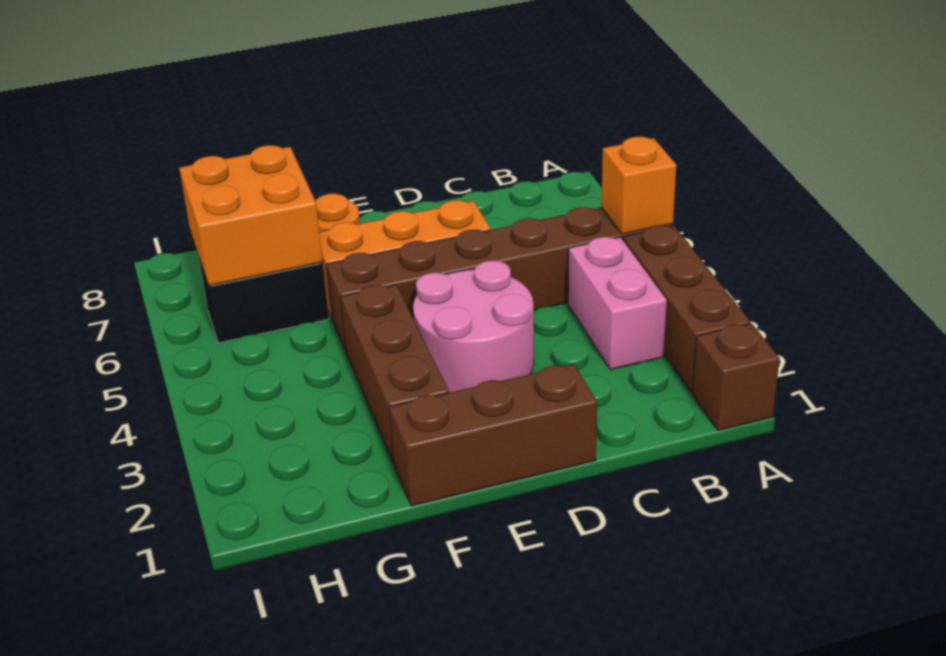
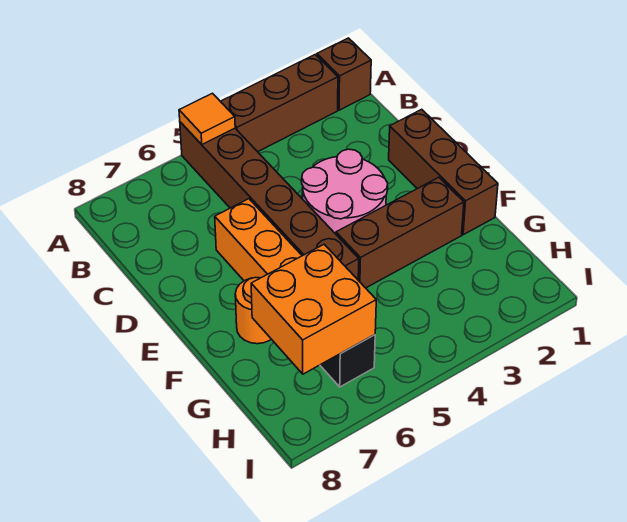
orange brick A5 level 2 -> orange tile A5 level 2
pink brick B3:B4 level 1 -> none

